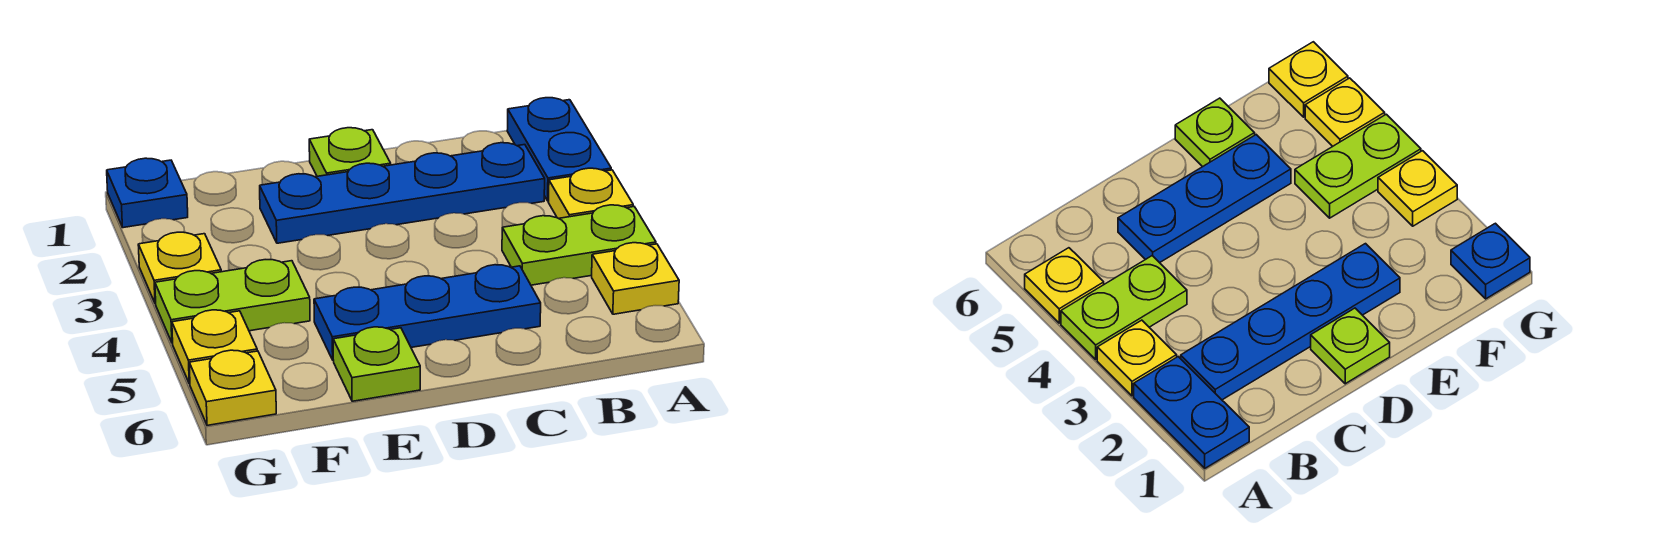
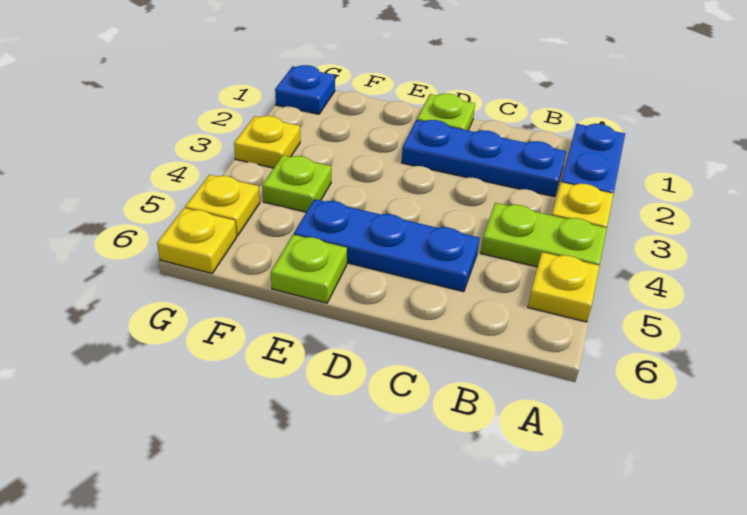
blue plate B2:E2 level 1 -> blue plate B2:D2 level 1
lime plate F4:G4 level 1 -> lime plate F4 level 1

